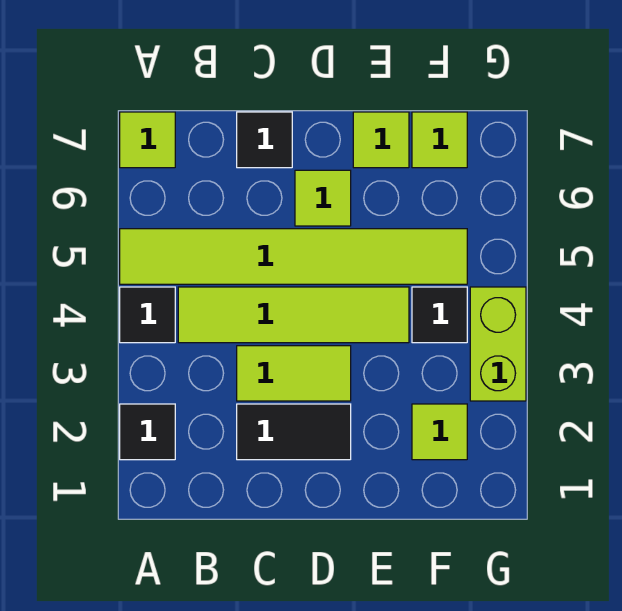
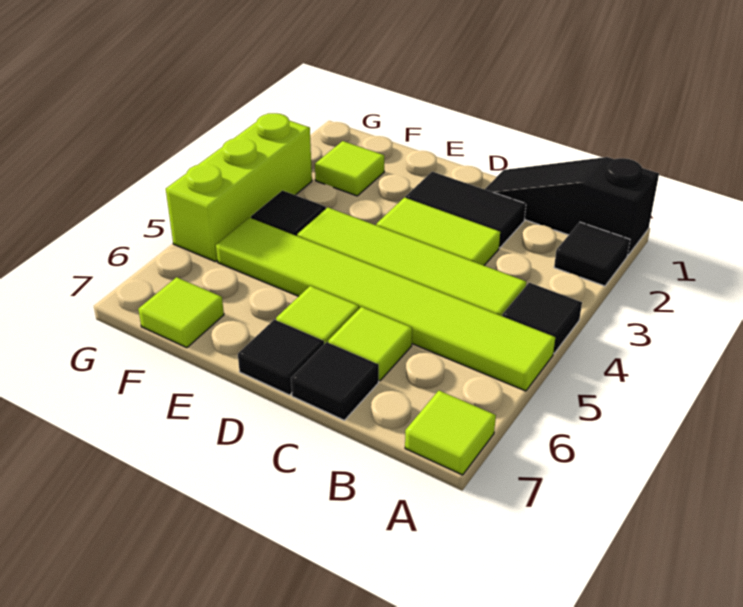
none -> black slope A1:C1 level 1 top A
none -> black tile D7 level 1
lime tile E7 level 1 -> lime tile C6 level 1
lime brick G3:G4 level 1 -> lime brick G3:G5 level 1

